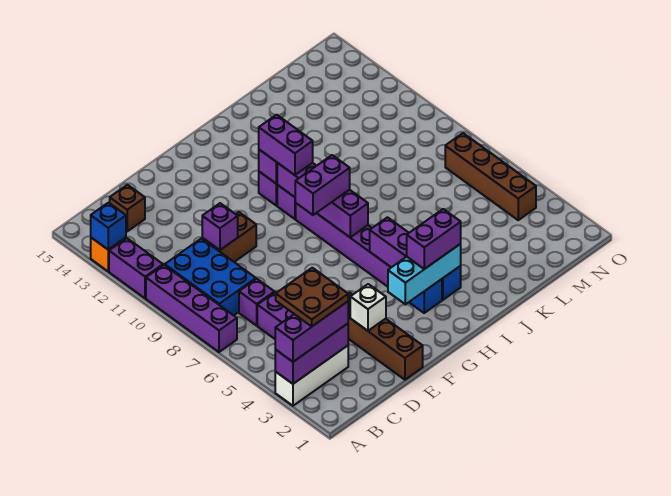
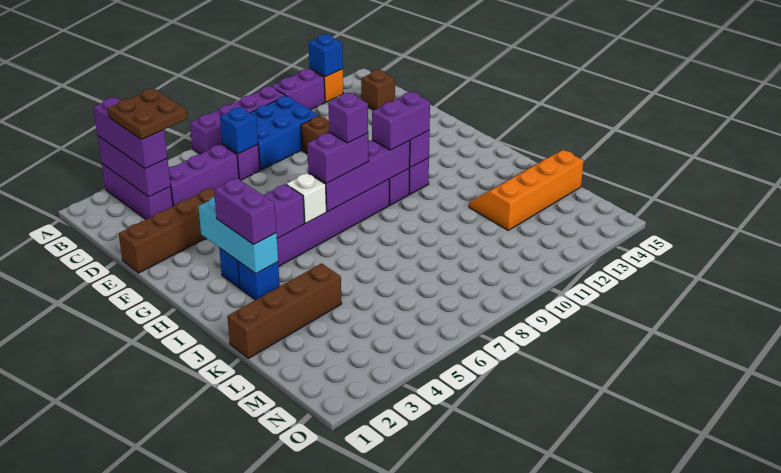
white brick A3:C3 level 1 -> purple brick A3:C3 level 1
none -> blue brick C7 level 2
purple brick D10 level 2 -> purple brick H8 level 4
white brick E3 level 2 -> white brick H6 level 2
purple brick G8:H8 level 3 -> purple brick H7:H8 level 3
none -> orange slope K12:L15 level 1 top L
brown brick N4:N7 level 1 -> brown brick K1:K4 level 1

